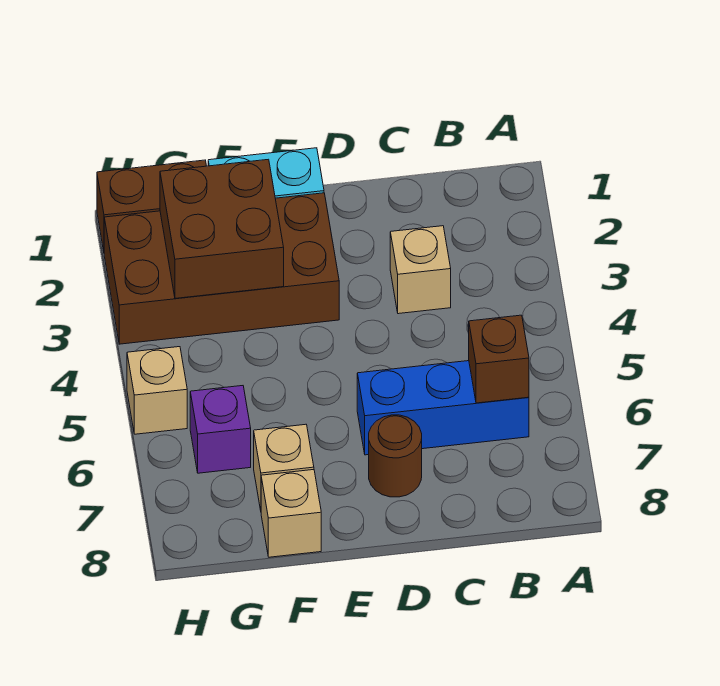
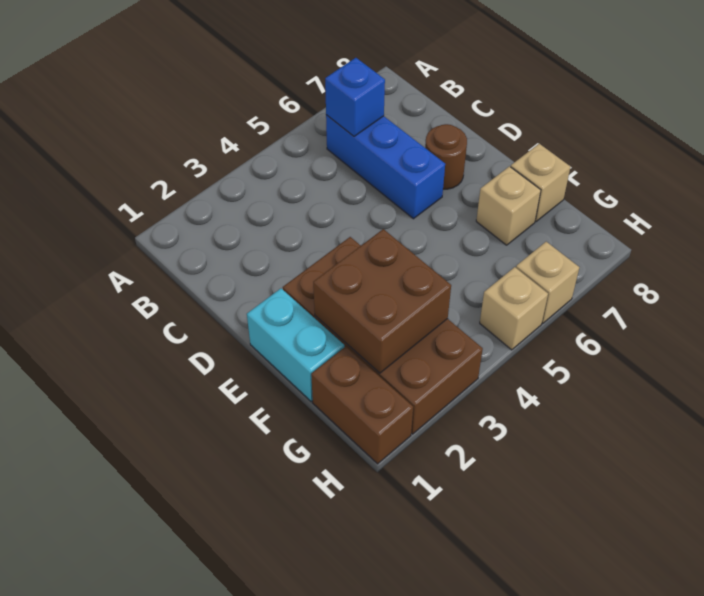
brown brick B6 level 2 -> blue brick B6 level 2
tan brick C3 level 1 -> tan brick H6 level 1
purple brick G6 level 1 -> none

